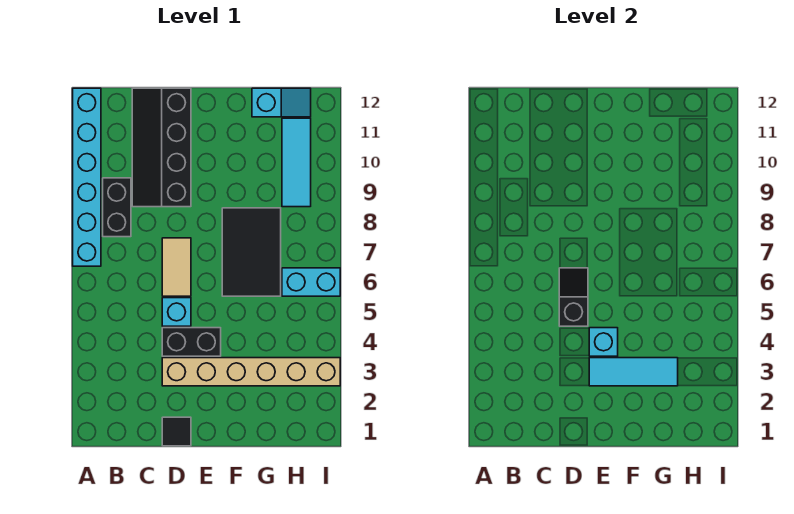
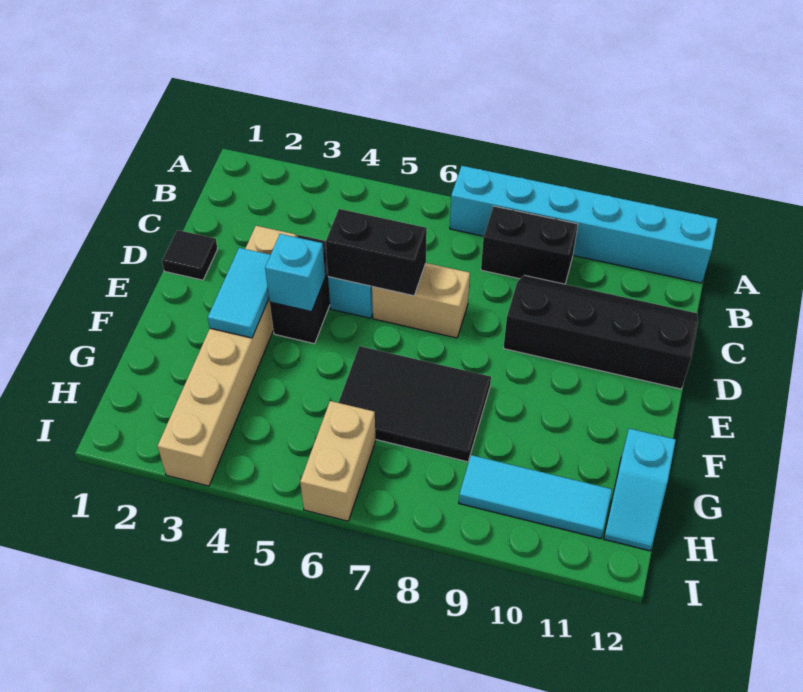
black slope D5:D6 level 2 top 5 -> black brick D5:D6 level 2
tan tile D6:D7 level 1 -> tan brick D6:D7 level 1
cyan tile E3:G3 level 2 -> cyan tile E3:F3 level 2
cyan brick H6:I6 level 1 -> tan brick H6:I6 level 1

